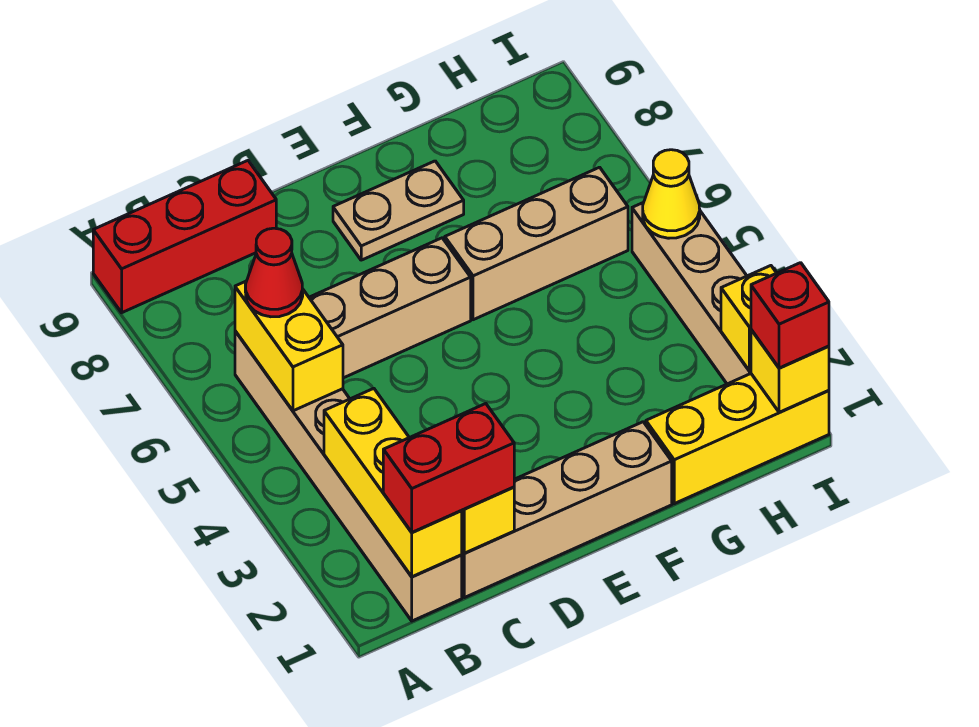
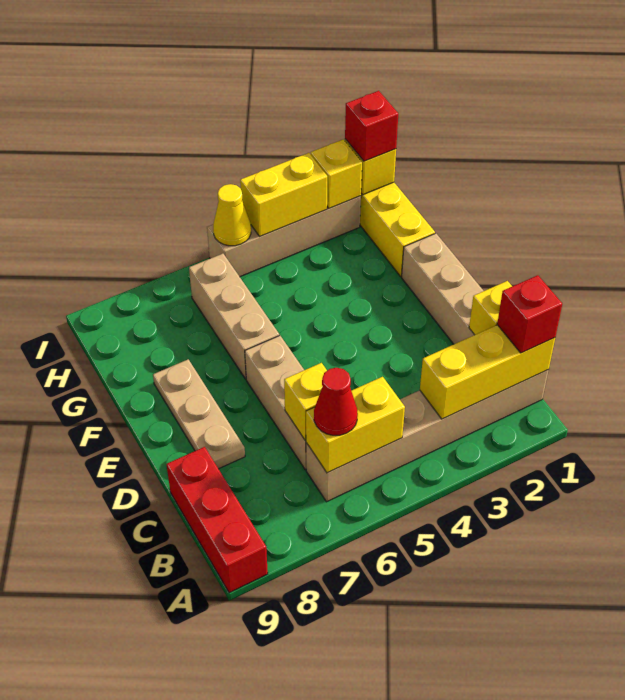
red brick B1:C1 level 3 -> red brick B1 level 3
none -> yellow brick C6 level 2
tan plate E8:F8 level 1 -> tan plate D8:F8 level 1
none -> yellow brick I3:I4 level 2

